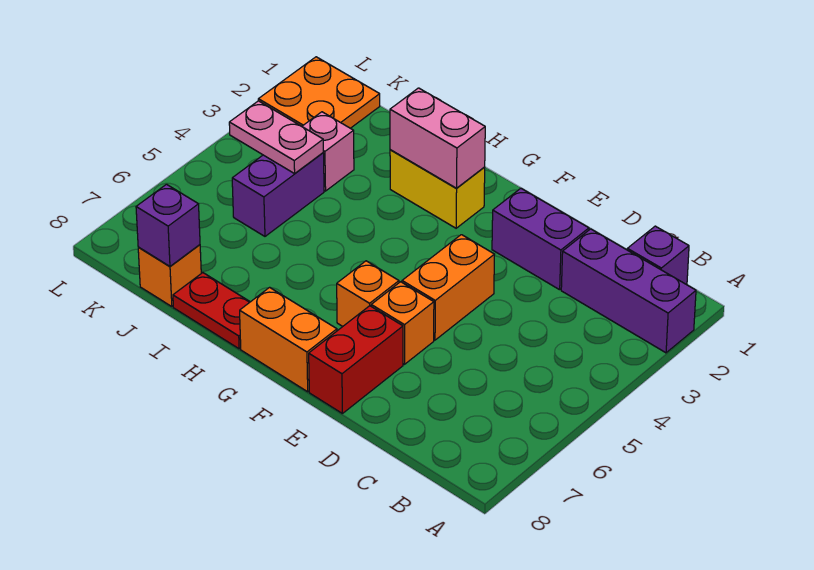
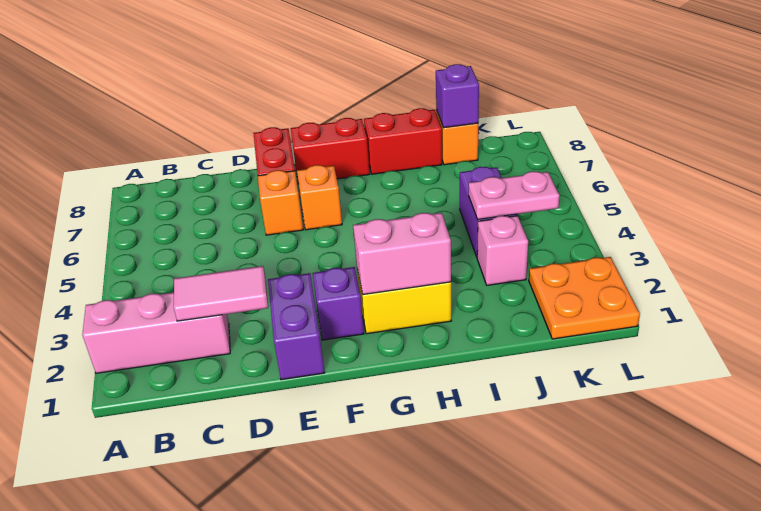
purple brick A2:C2 level 1 -> pink brick A2:C2 level 1
purple brick B1 level 1 -> purple brick F2 level 1
none -> pink tile C2:D2 level 2
purple brick D2:E2 level 1 -> purple brick E1:E2 level 1
orange brick E4:E5 level 1 -> none
orange brick F8:G8 level 1 -> red brick F8:G8 level 1
red plate H8:I8 level 1 -> red brick H8:I8 level 1

